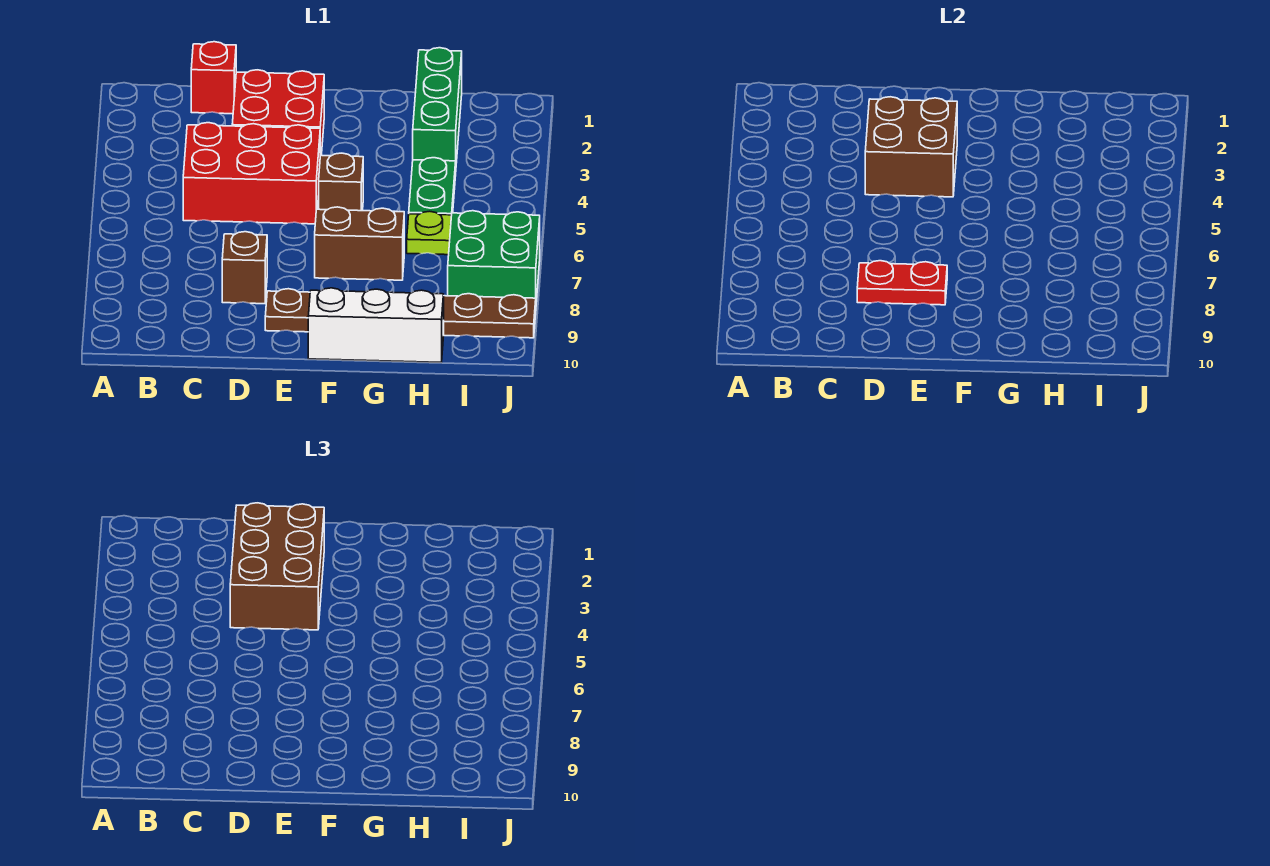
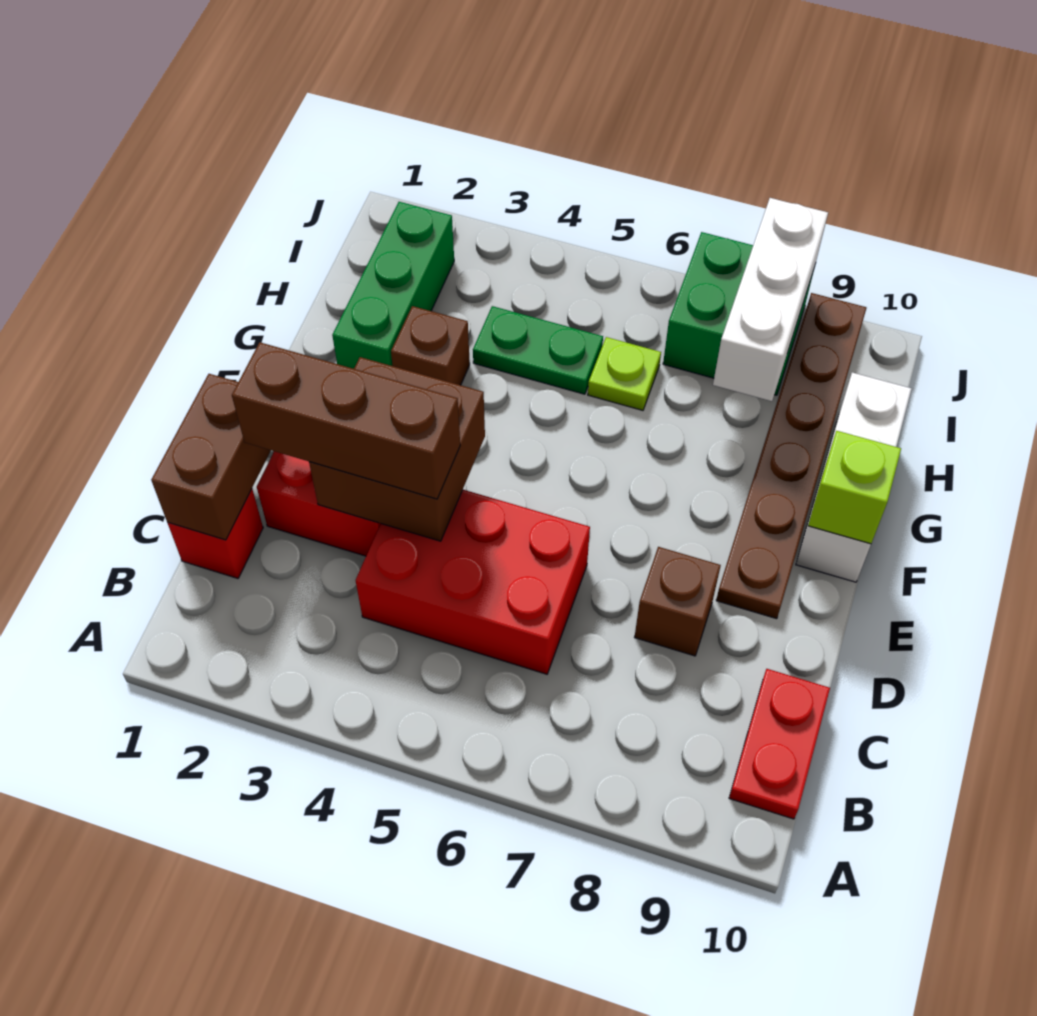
red brick C4:E5 level 1 -> red brick C4:D6 level 1
brown brick D2:E4 level 3 -> brown brick D2:D4 level 3
red plate D8:E8 level 2 -> red plate B10:C10 level 1
brown brick F5 level 1 -> brown brick G3 level 1
brown brick F7:G7 level 1 -> brown brick C1:D1 level 2
none -> lime brick F10 level 2
green brick H1:H3 level 1 -> green brick G2:I2 level 1
none -> white brick H8:J8 level 2

